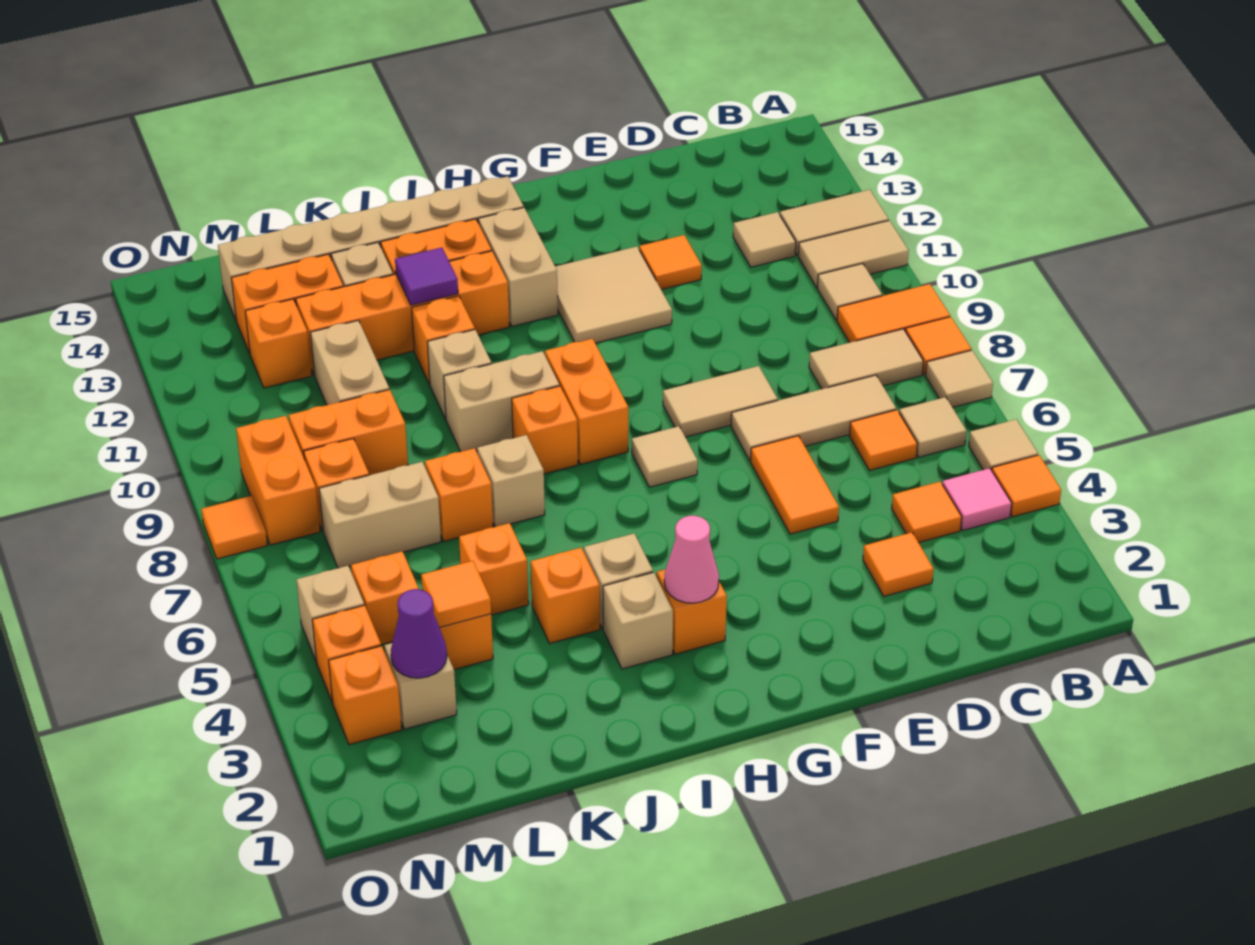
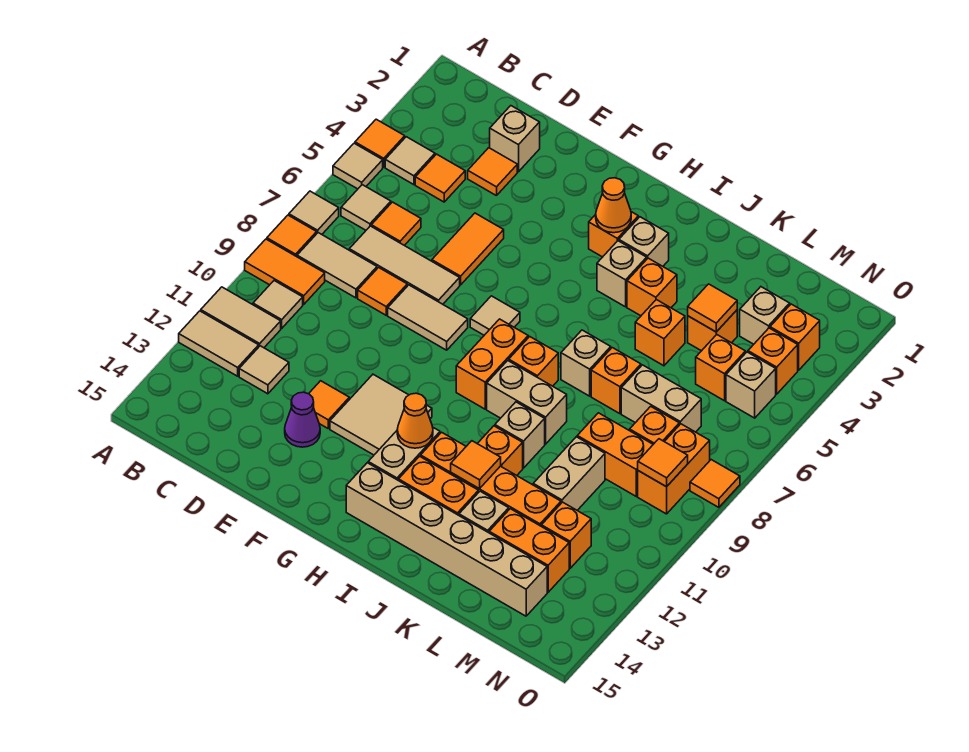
pink tile B4 level 1 -> tan tile B4 level 1
none -> tan brick D2 level 1
none -> orange tile D8 level 1
pink cone H3 level 2 -> orange cone H3 level 2
none -> orange cone H12 level 2
purple tile J12 level 2 -> orange tile J12 level 2
purple cone M3 level 2 -> purple cone E13 level 1
none -> orange tile N9 level 2

